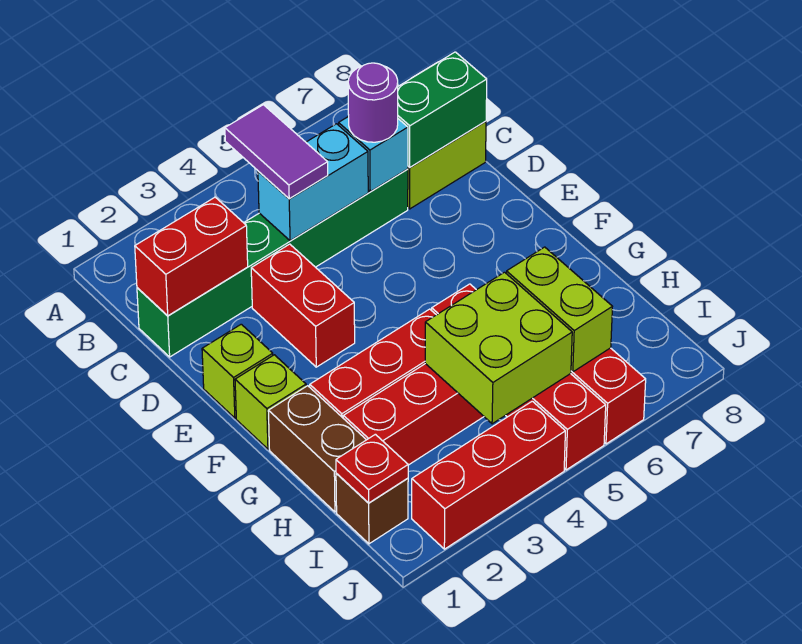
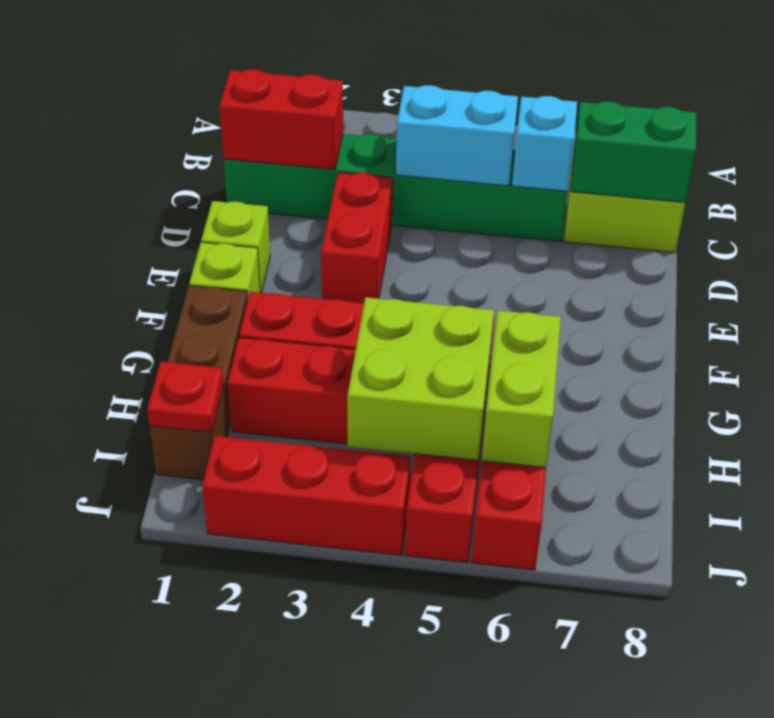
purple tile B4:C4 level 3 -> none
purple round brick C6 level 3 -> none

